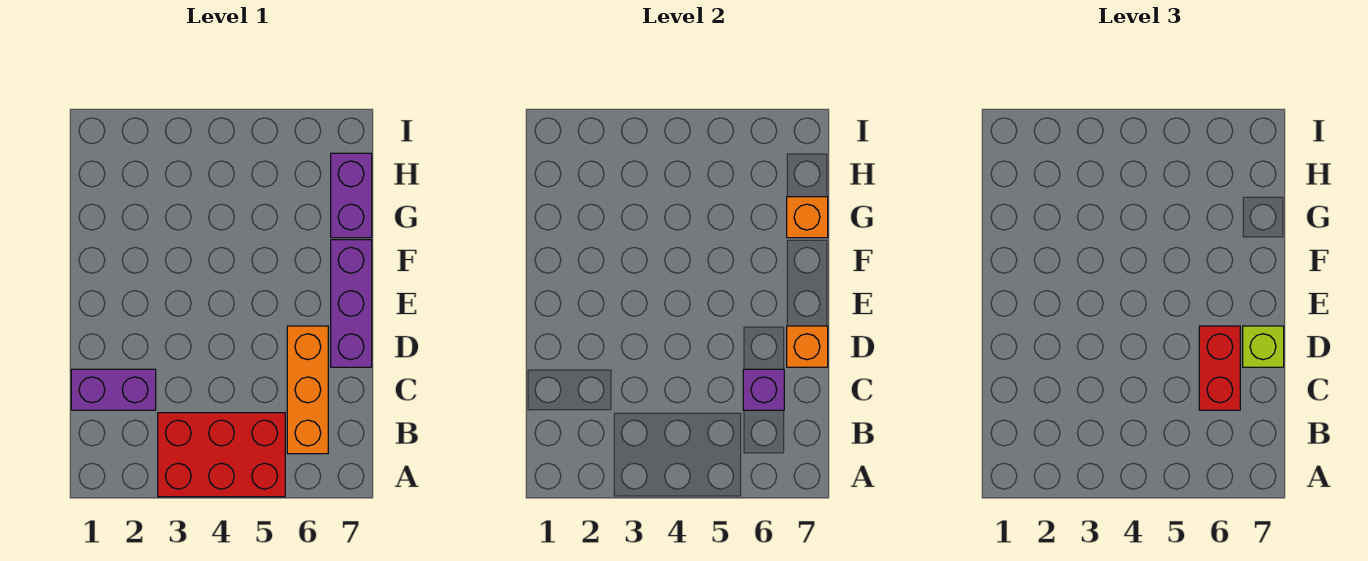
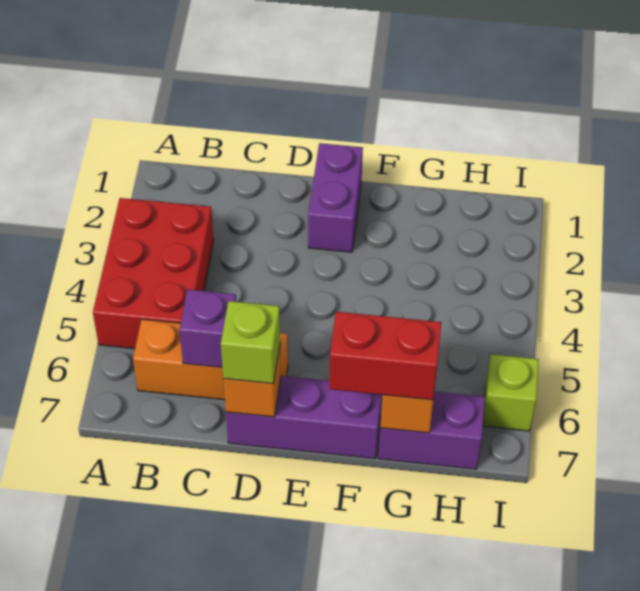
purple brick C1:C2 level 1 -> purple brick E1:E2 level 1
red brick C6:D6 level 3 -> red brick F7:G7 level 3
none -> lime brick I6 level 1

